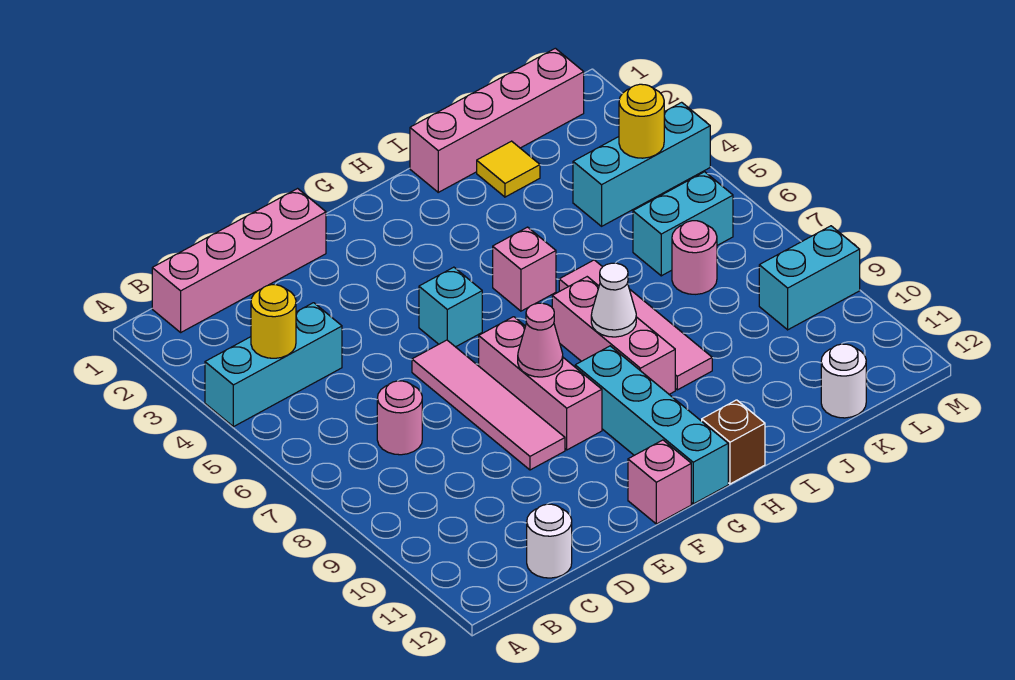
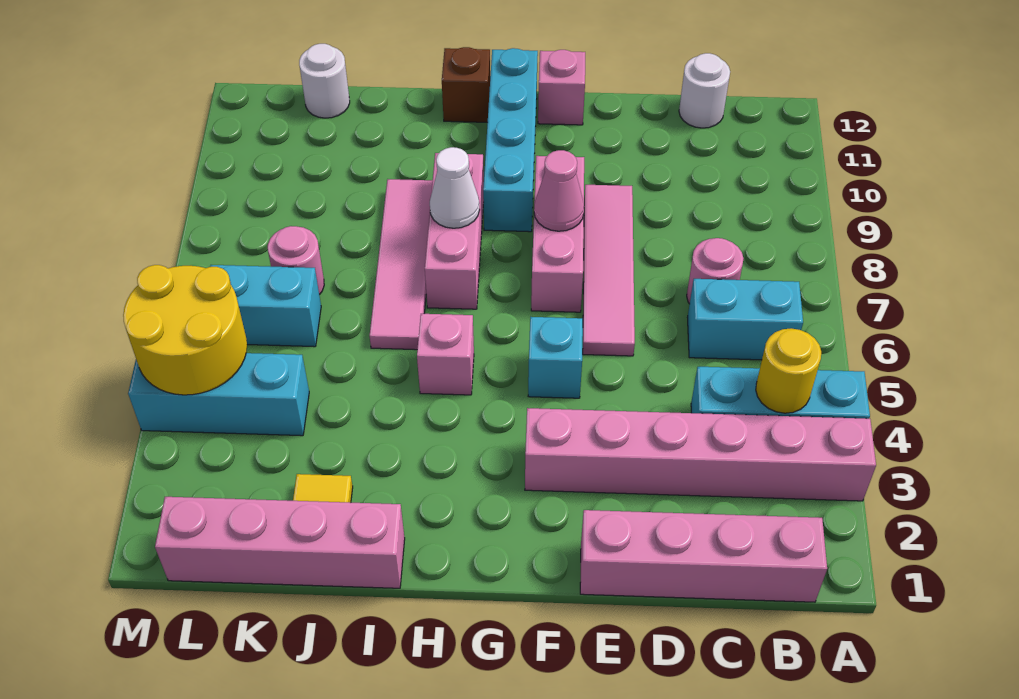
none -> pink brick A3:F3 level 1
yellow round brick L4 level 2 -> yellow round brick L4:M5 level 2
cyan brick L9:M9 level 1 -> cyan brick B6:C6 level 1

